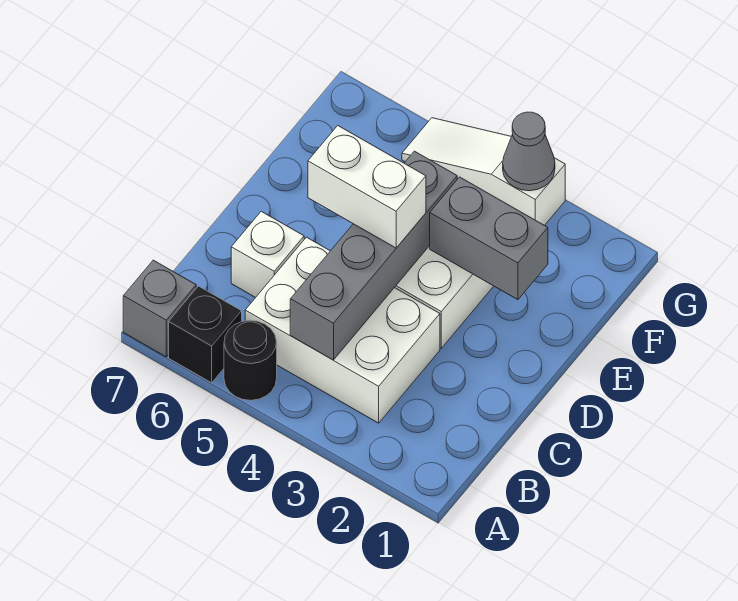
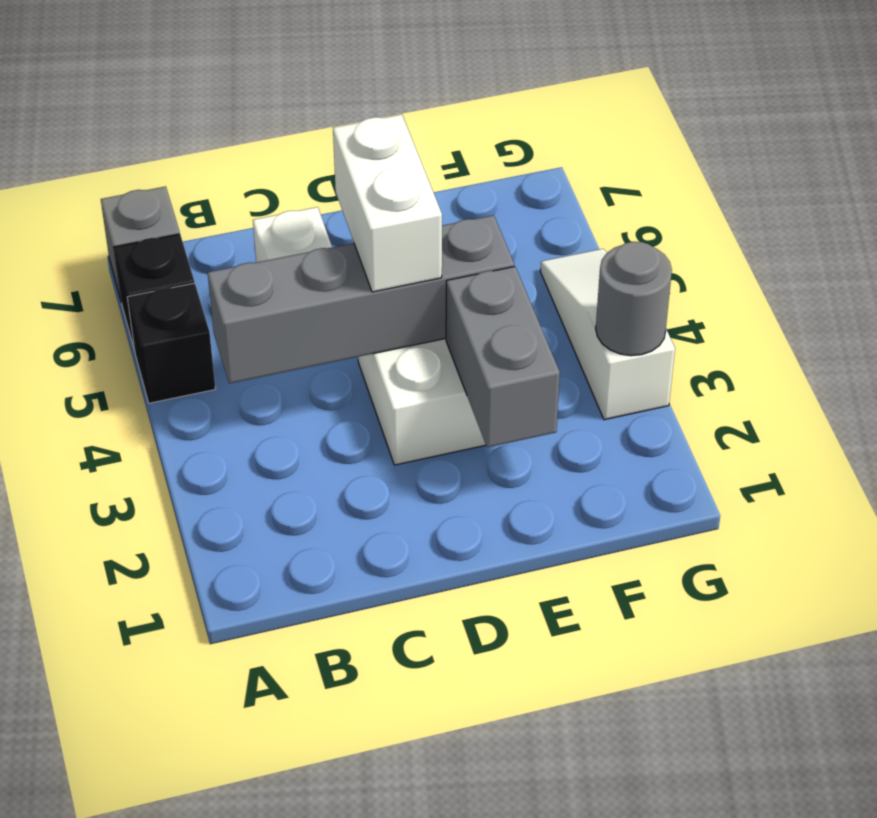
black round brick A5 level 1 -> black brick A5 level 1
white brick B3:C5 level 1 -> none
grey cone G3 level 2 -> grey round brick G3 level 2

